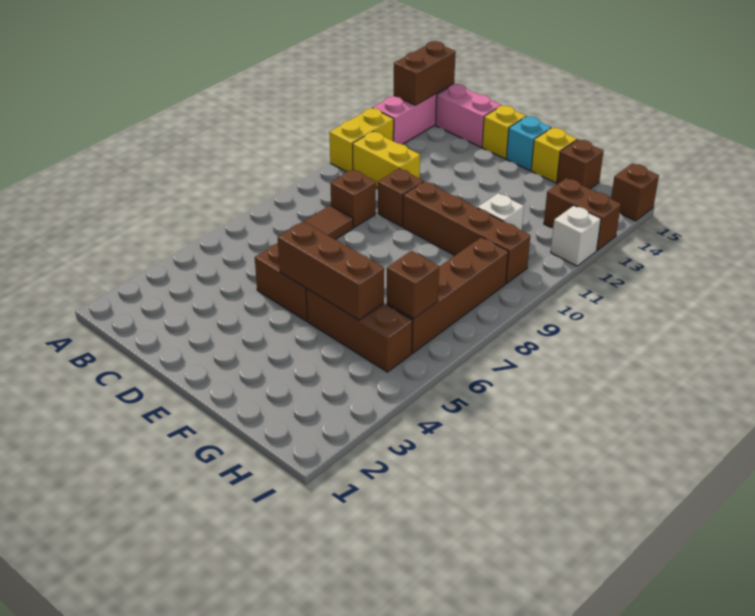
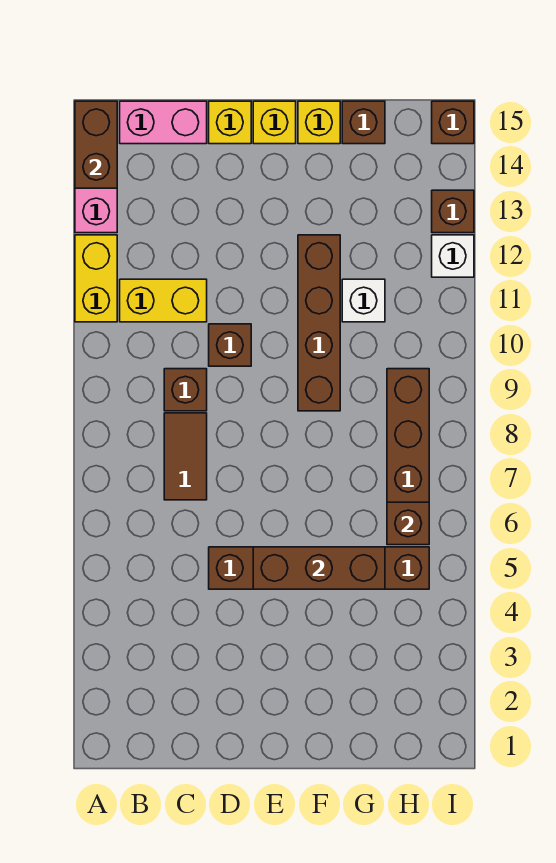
brown brick E10:H10 level 1 -> brown brick F9:F12 level 1
cyan brick E15 level 1 -> yellow brick E15 level 1
brown brick H13:I13 level 1 -> brown brick I13 level 1

